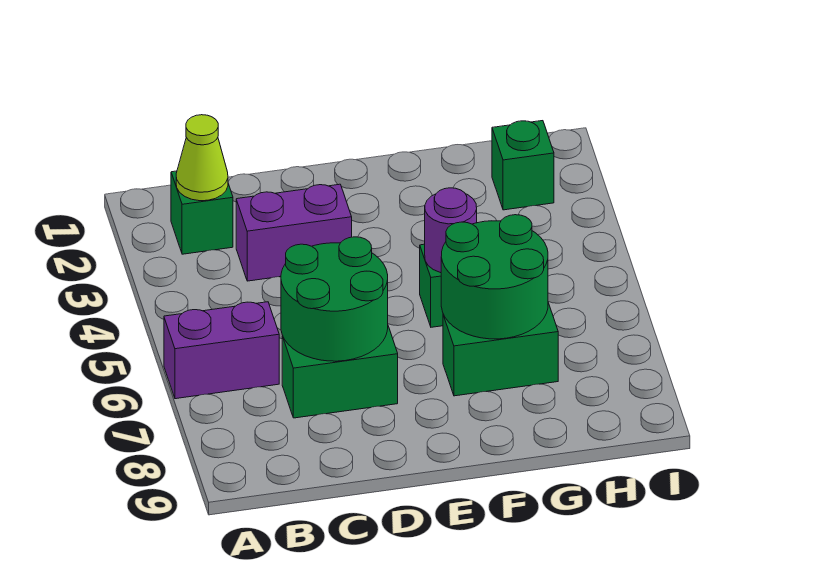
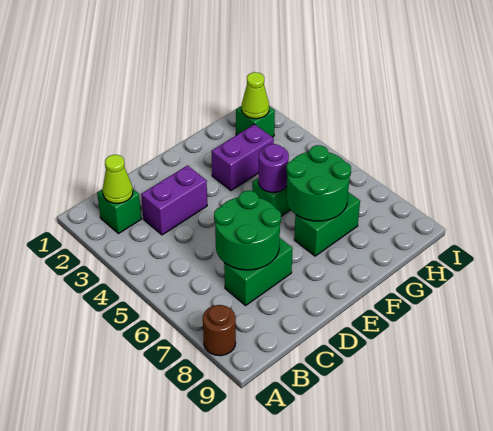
purple brick A6:B6 level 1 -> purple brick F3:G3 level 1
none -> brown round brick A8 level 1
none -> lime cone H2 level 2

